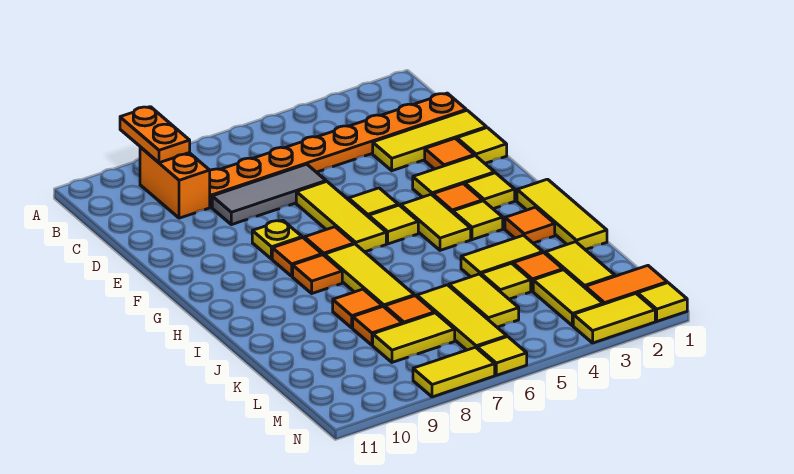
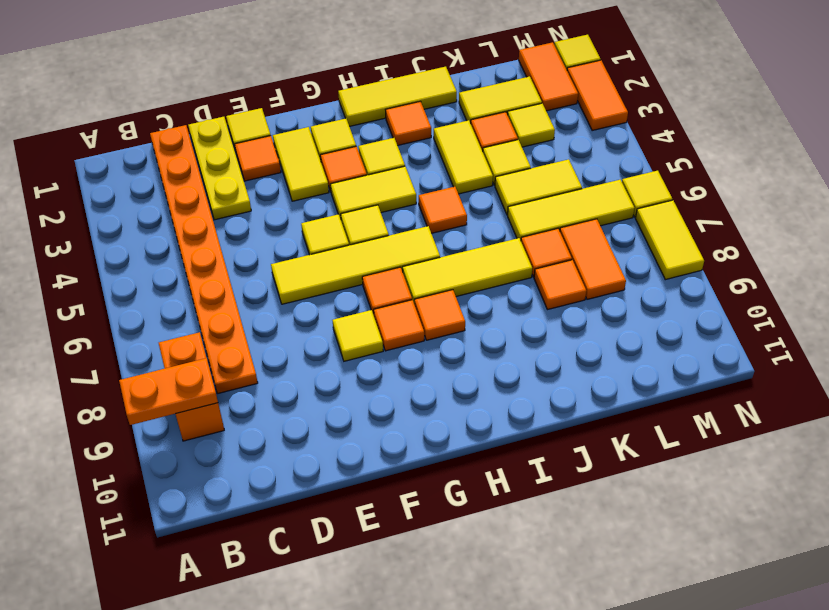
orange brick B9:C9 level 1 -> orange brick B8:B9 level 1
yellow tile D1:D3 level 1 -> yellow plate D1:D3 level 1
grey tile D6:D8 level 1 -> none
yellow tile E6:G6 level 1 -> yellow tile E6:H6 level 1
yellow plate F8 level 1 -> yellow tile F8 level 1
orange tile J8 level 1 -> orange tile I5 level 1
yellow tile L3:M3 level 1 -> yellow tile L3 level 1
yellow tile L7:L8 level 1 -> orange tile L7:L8 level 1
yellow tile N2:N3 level 1 -> orange tile N2:N3 level 1

